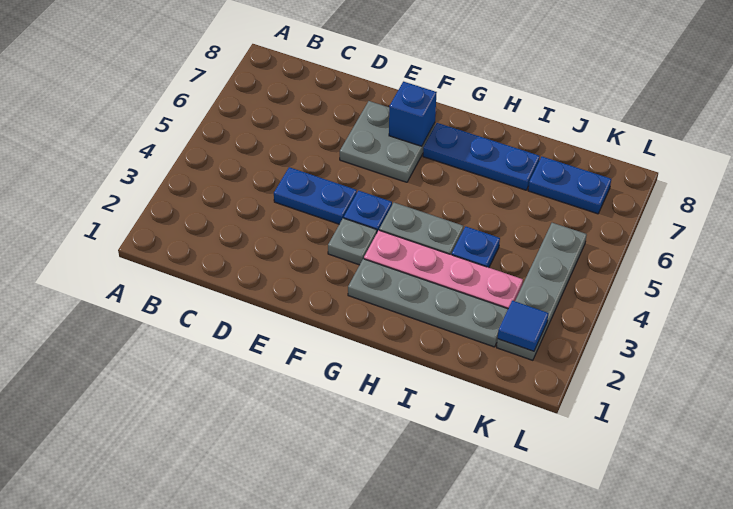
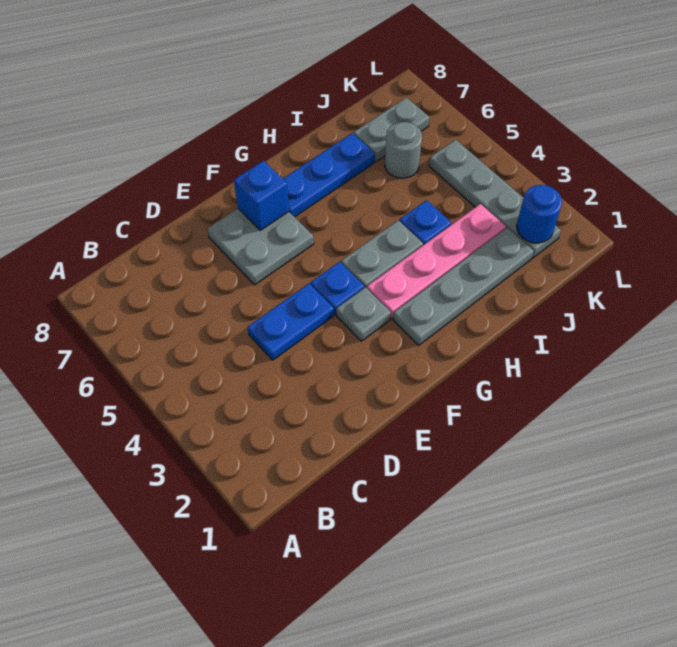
none -> grey round brick J6 level 1
blue plate J7:K7 level 1 -> grey plate J7:K7 level 1
blue tile K2 level 2 -> blue round brick K2 level 2

